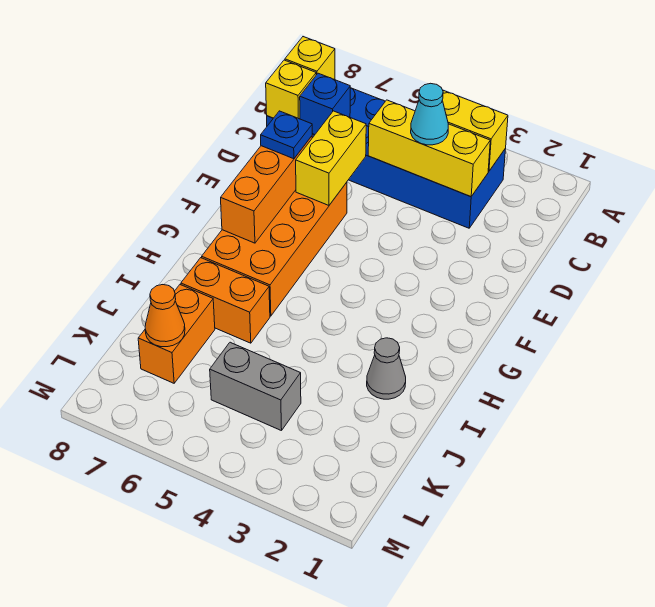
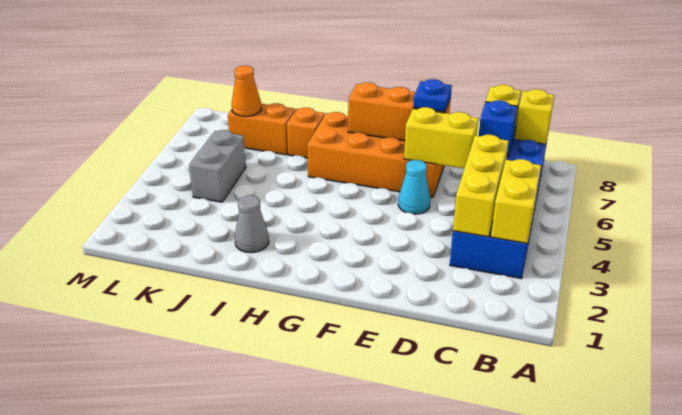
cyan cone C4 level 3 -> cyan cone E5 level 1
orange brick I6:I7 level 1 -> orange brick I7 level 1

